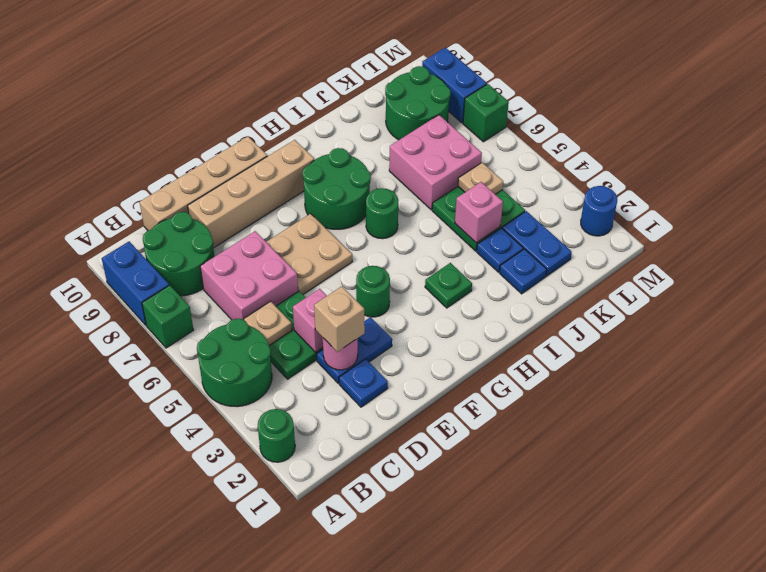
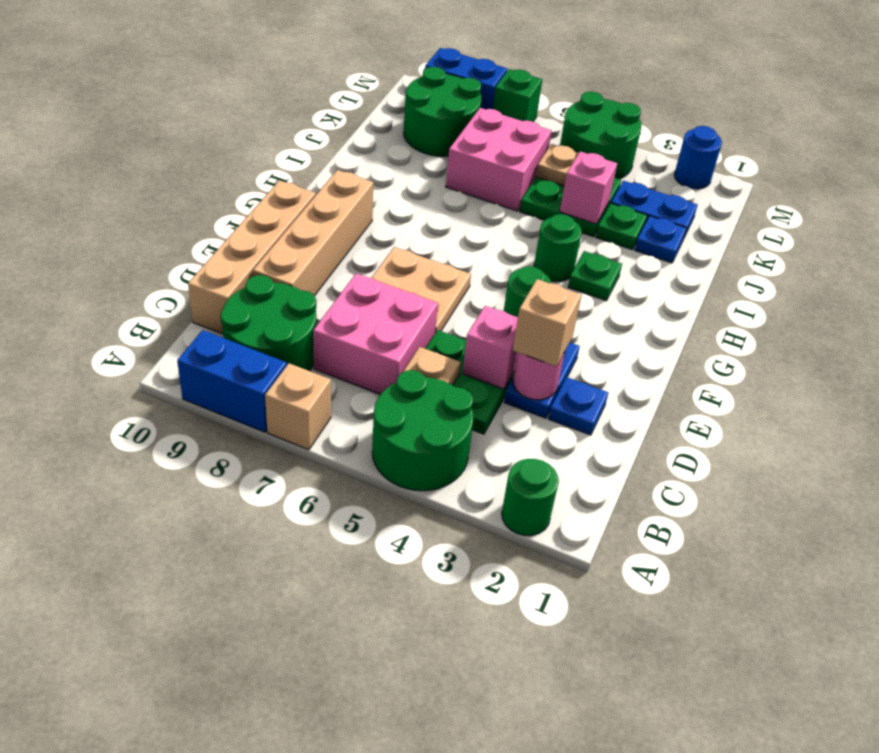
green brick A7 level 1 -> tan brick A7 level 1
green round brick G7:H8 level 1 -> green round brick L4:M5 level 1
green round brick H6 level 1 -> green round brick H4 level 1
blue plate J3 level 1 -> green plate J3 level 1

